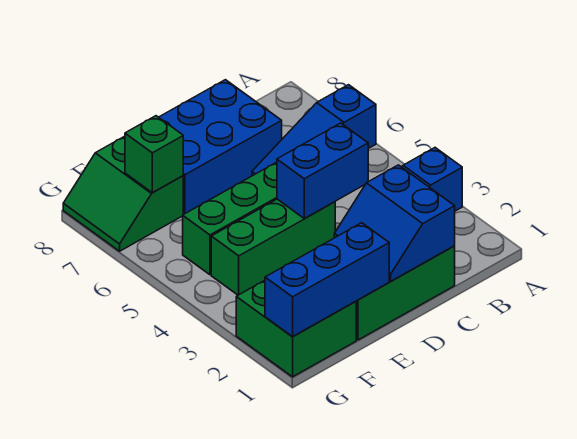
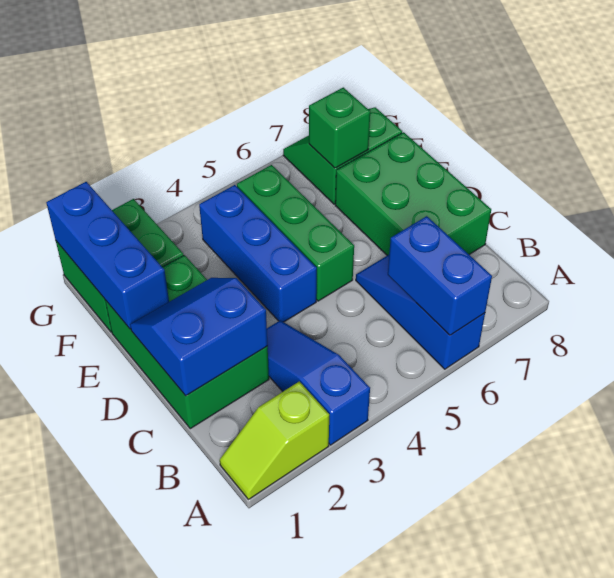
none -> lime slope A1:A2 level 1 top 2
blue brick C4:D4 level 2 -> blue brick A6:B6 level 2
blue brick C7:E8 level 1 -> green brick C7:E8 level 1
green brick D4:F4 level 1 -> blue brick D4:F4 level 1

